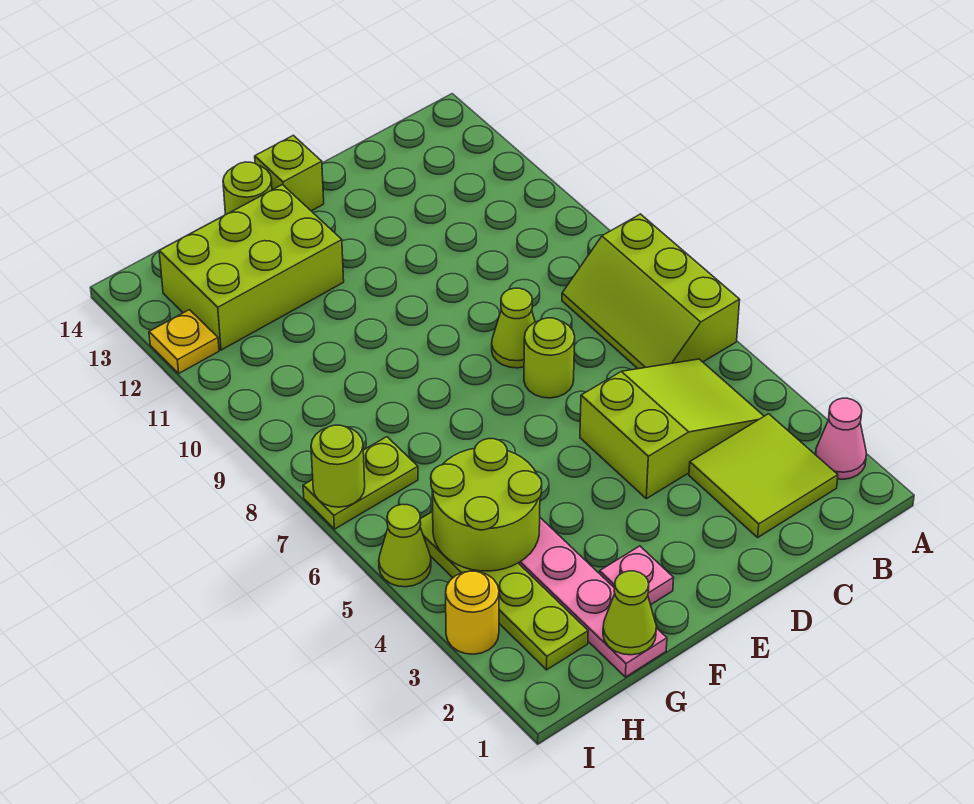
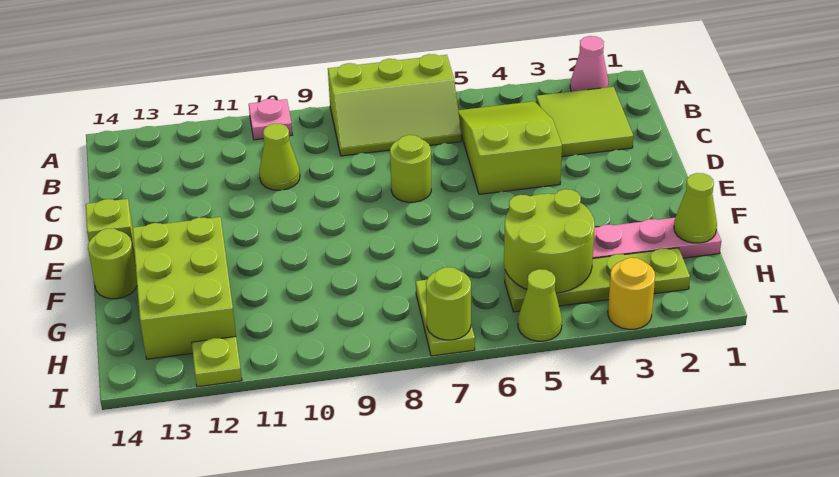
lime cone D8 level 1 -> lime cone C10 level 1
pink plate F2 level 1 -> pink plate A10 level 1
yellow plate I12 level 1 -> lime plate I12 level 1

